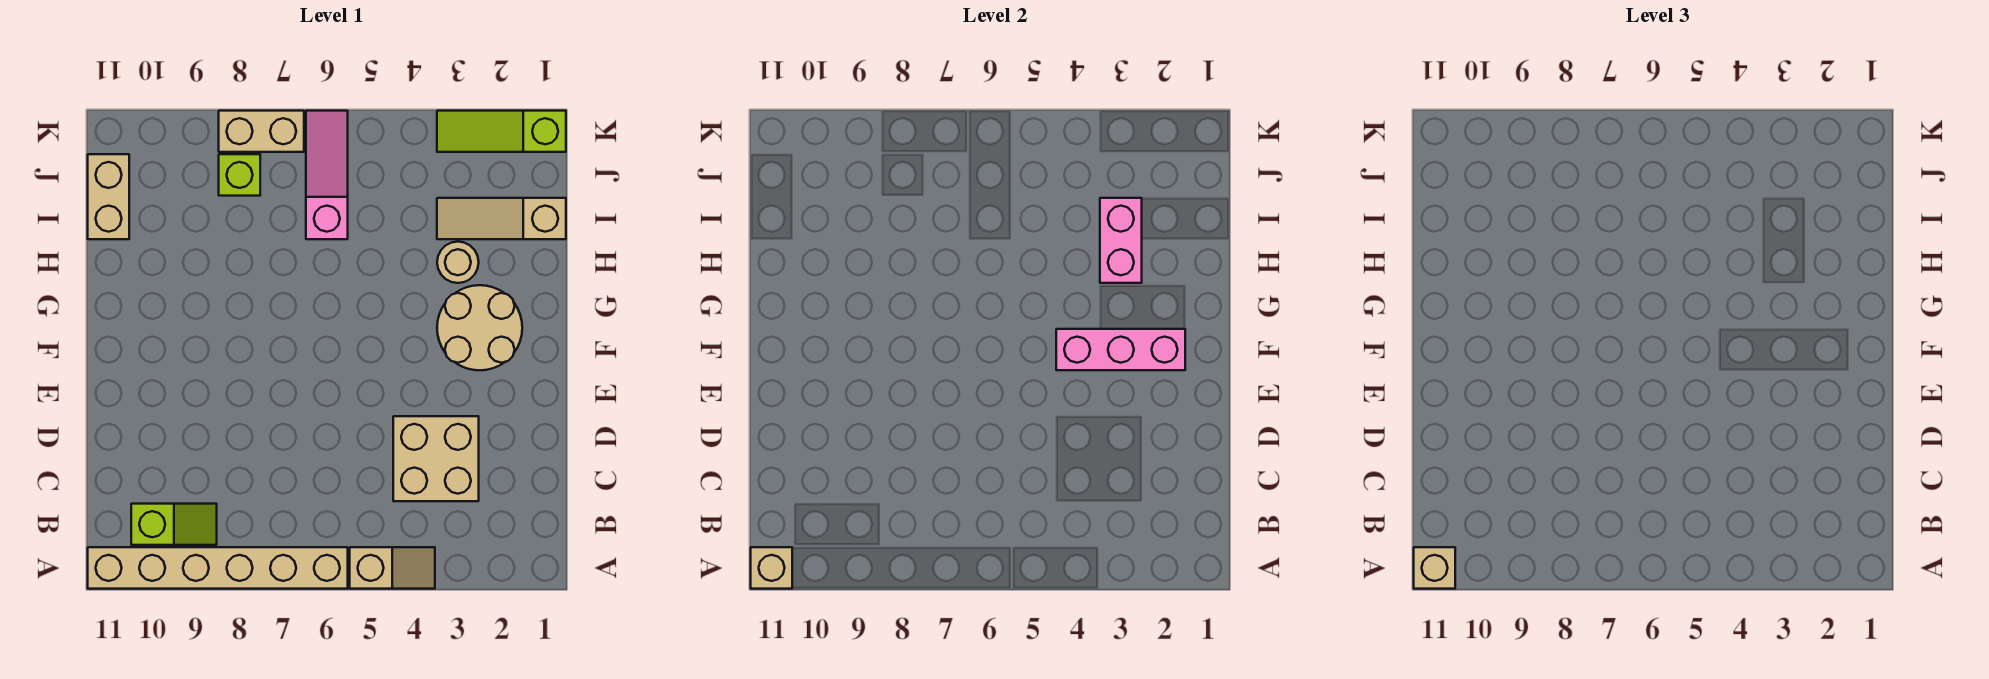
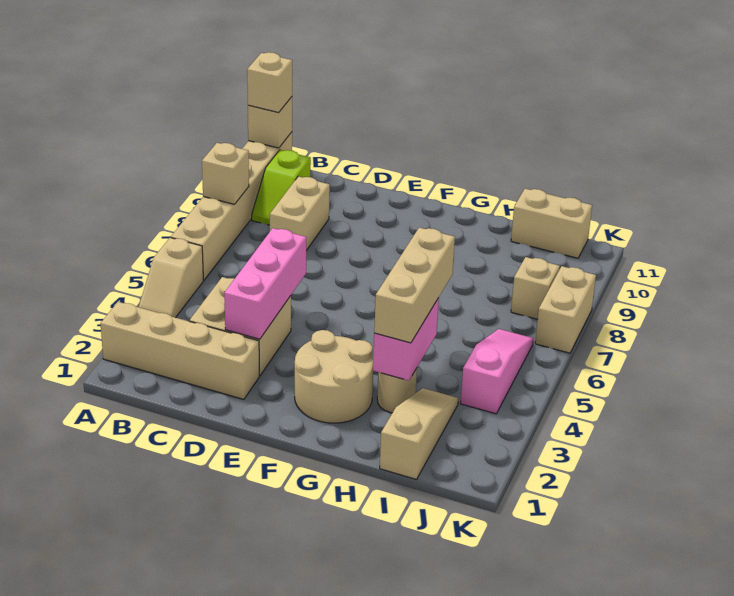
none -> tan brick A2:D2 level 1
none -> tan brick A8 level 2
none -> tan brick C8:C9 level 1
pink brick F2:F4 level 2 -> pink brick D3:D5 level 2
pink brick H3:I3 level 2 -> pink brick H3:H4 level 2
none -> tan brick H3:H5 level 3
pink slope I6:K6 level 1 top I -> pink slope J4:J6 level 1 top 4
lime brick J8 level 1 -> tan brick J8 level 1
lime slope K1:K3 level 1 top 1 -> none

